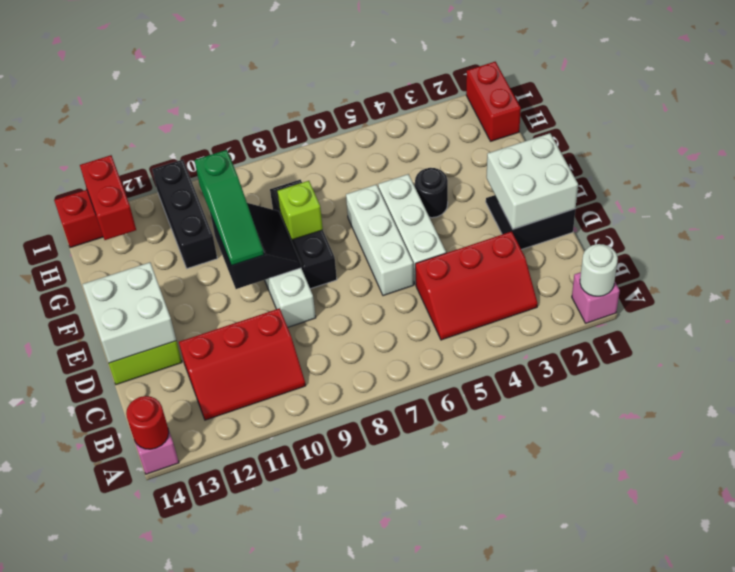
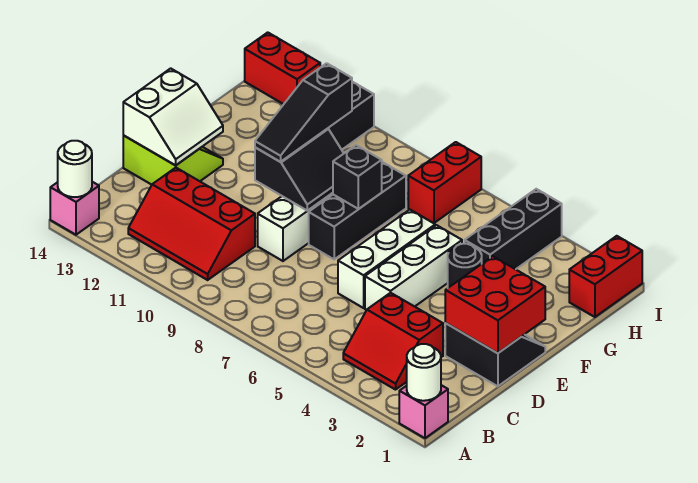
red round brick A14 level 2 -> white round brick A14 level 2
red slope B3:C5 level 1 top C -> red slope B3:C4 level 1 top C
white brick D1:E2 level 2 -> red brick D1:E2 level 2
white brick D13:E14 level 2 -> white slope D13:E14 level 2 top 14
green slope E10:G10 level 3 top G -> black slope E10:G10 level 3 top G
lime brick F8 level 2 -> black brick F8 level 2
none -> black brick G4:I4 level 1
red brick H13:I13 level 2 -> red brick H7:I7 level 1

